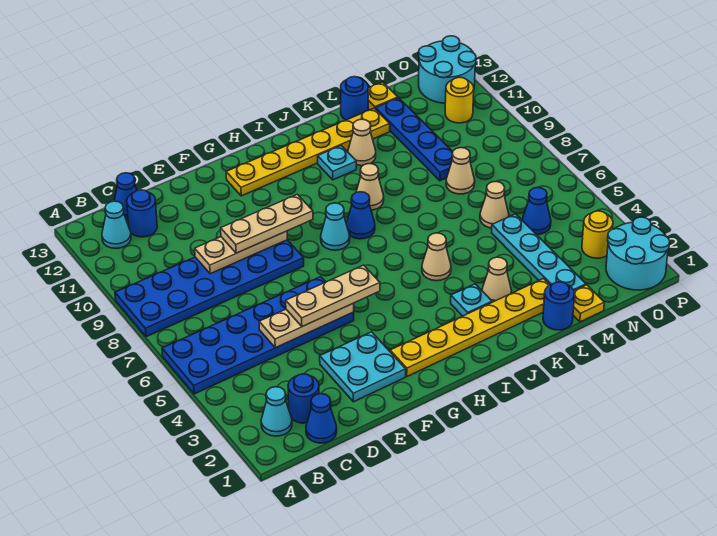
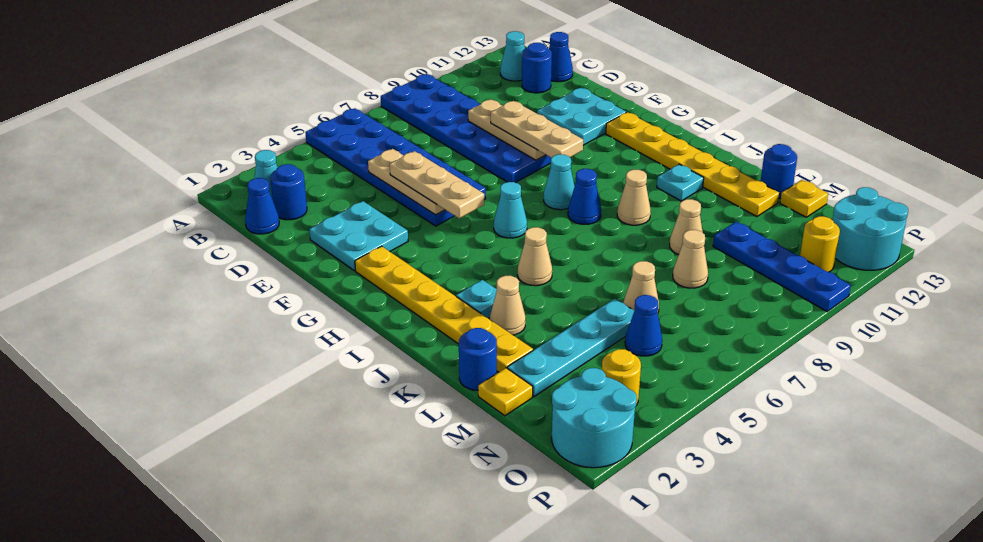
none -> cyan plate E11:F12 level 1
none -> cyan cone H6 level 1
tan cone K11 level 1 -> tan cone L9 level 1
blue plate M9:M12 level 1 -> blue plate M10:P10 level 1

